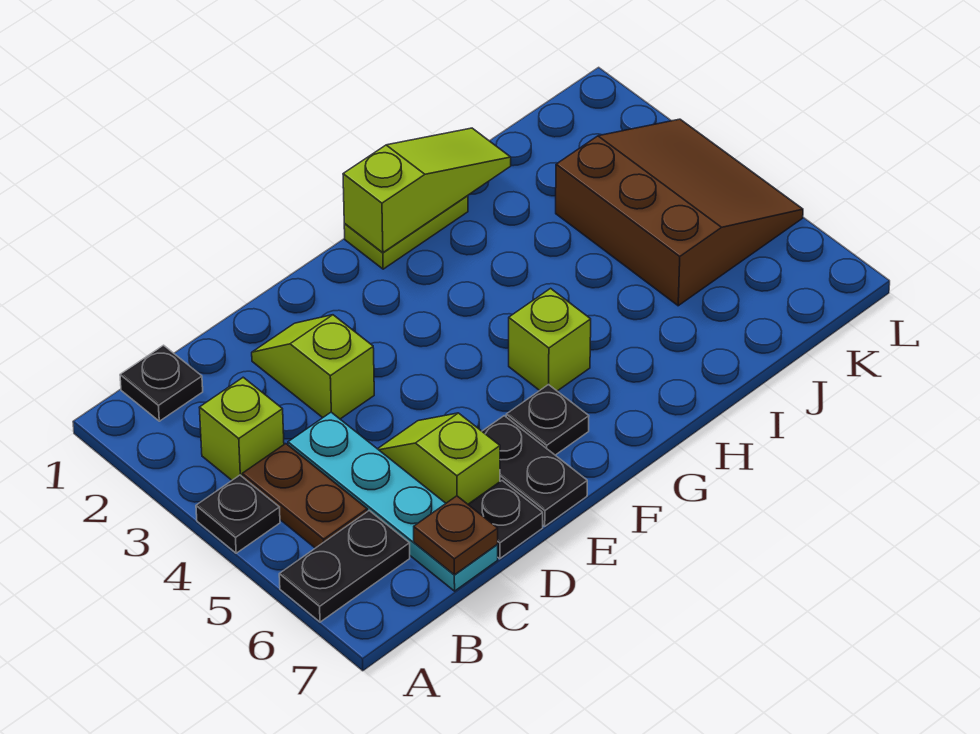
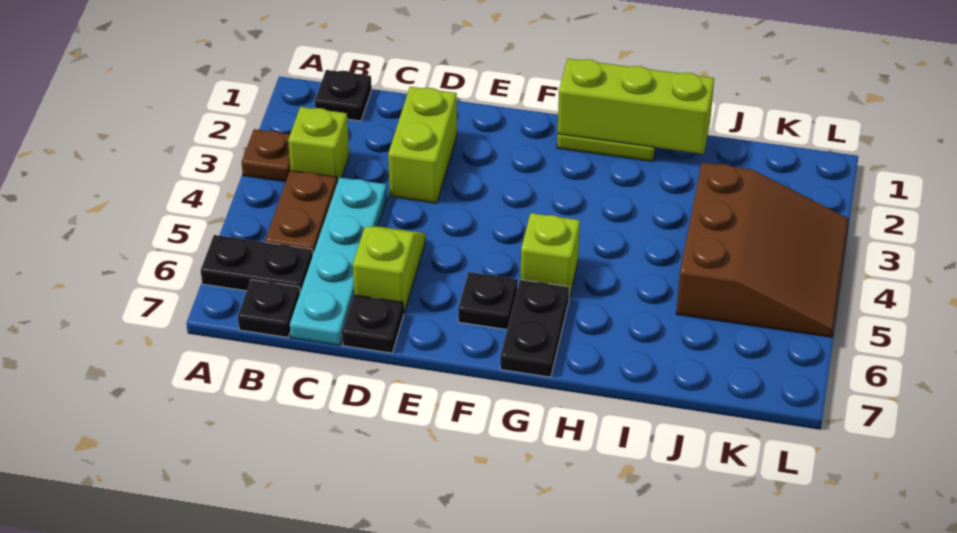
black plate A4 level 1 -> black plate B7 level 1
brown plate C7 level 2 -> brown plate A3 level 1
lime slope D2:D3 level 1 top 3 -> lime brick D2:D3 level 1
black plate E6:E7 level 1 -> black plate G6:G7 level 1
lime slope G1:I1 level 2 top G -> lime brick G1:I1 level 2

